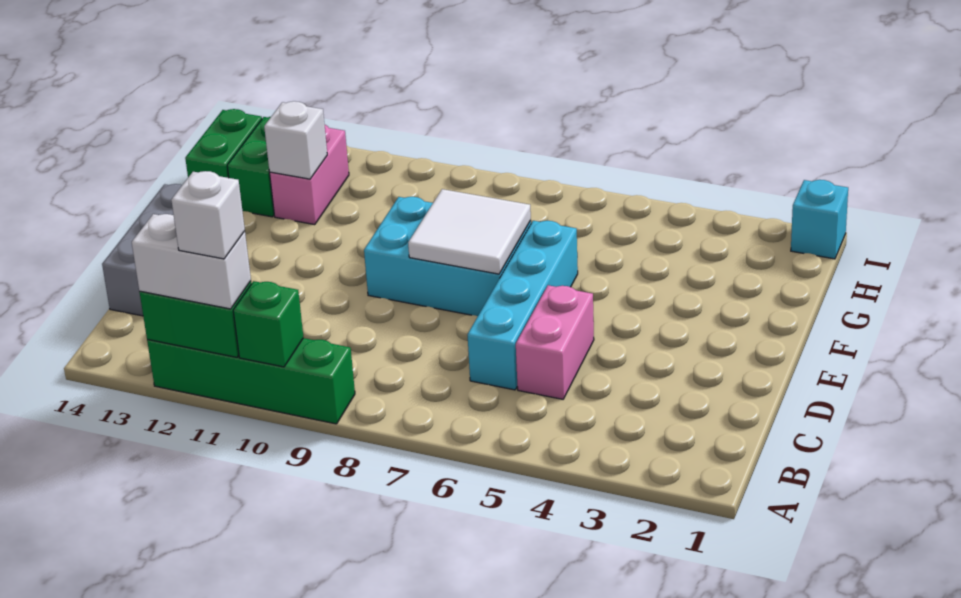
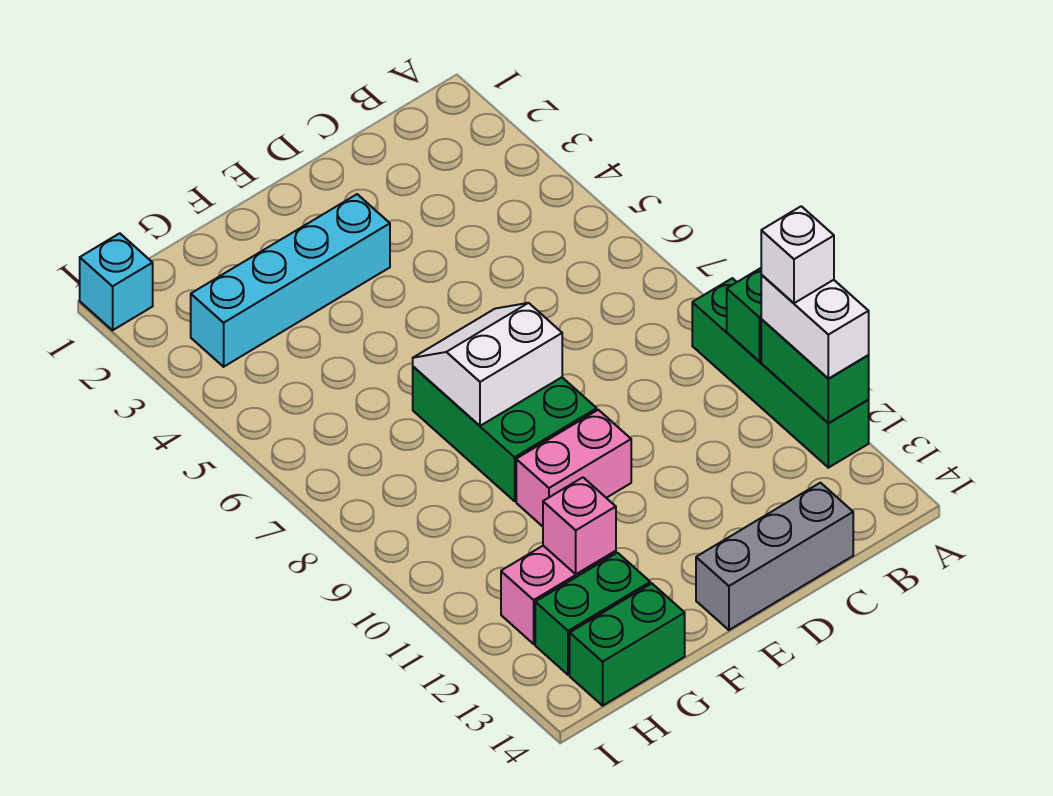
pink brick C5:D5 level 1 -> pink brick E10:F10 level 1
cyan brick C6:F6 level 1 -> cyan brick E3:H3 level 1
cyan brick E7:F9 level 1 -> green brick E7:F9 level 1
white tile E7:F8 level 2 -> white slope E7:F8 level 2 top 8
white brick G12 level 2 -> pink brick G12 level 2

